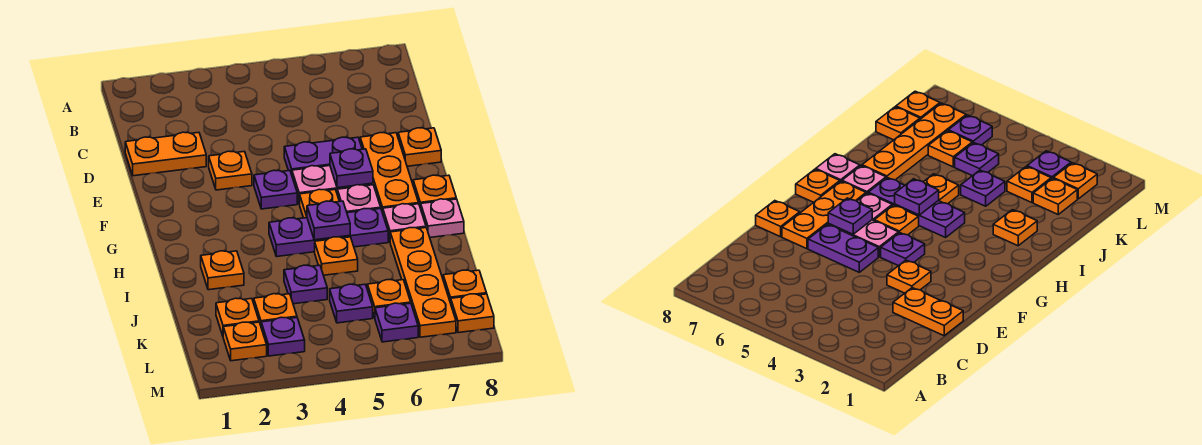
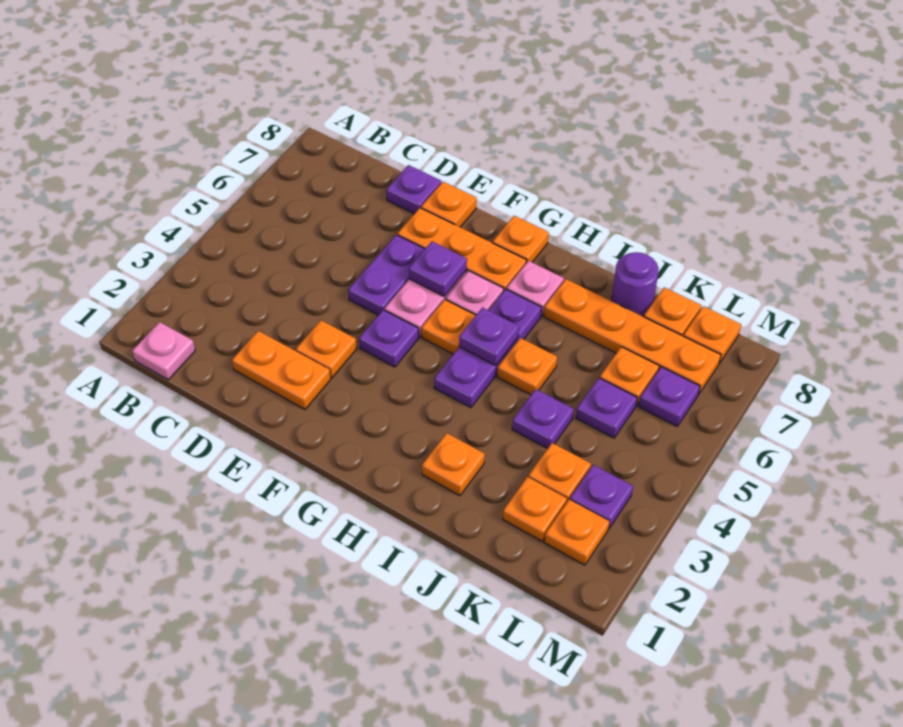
orange plate D1:D2 level 1 -> orange plate D2:E2 level 1
none -> purple plate D8 level 1
pink plate H8 level 1 -> pink plate B1 level 1
none -> purple round brick J8 level 1

